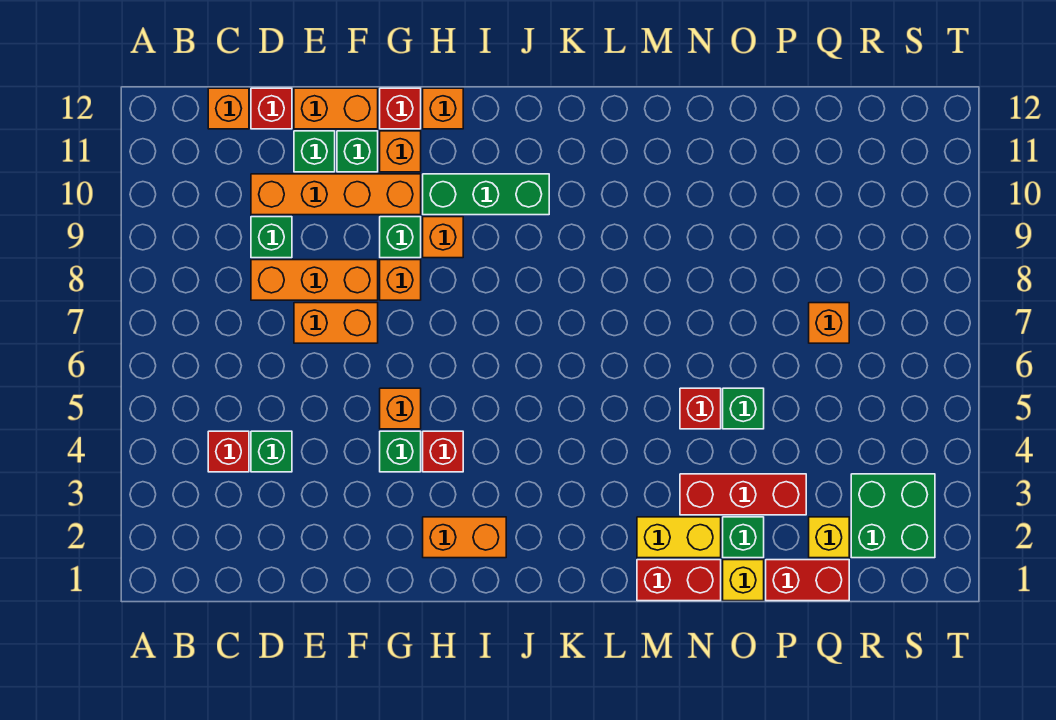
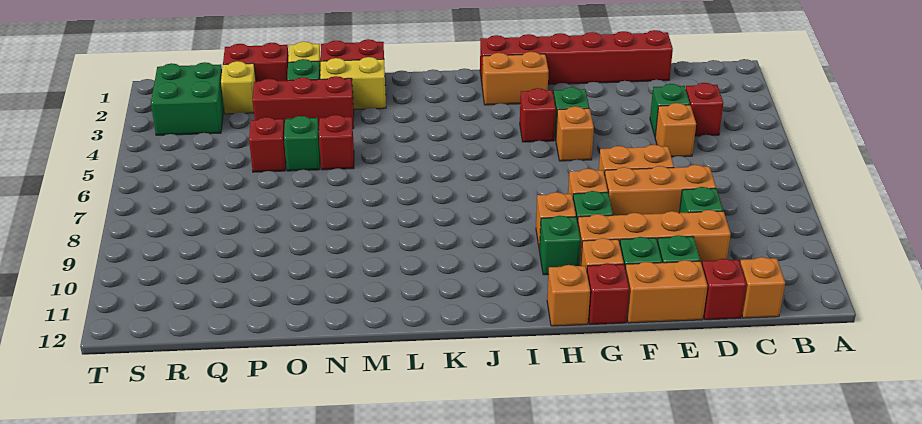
none -> red brick D1:I1 level 1
green brick H10:J10 level 1 -> green brick H10 level 1
none -> red brick P5 level 1
orange brick Q7 level 1 -> orange brick D5 level 1

